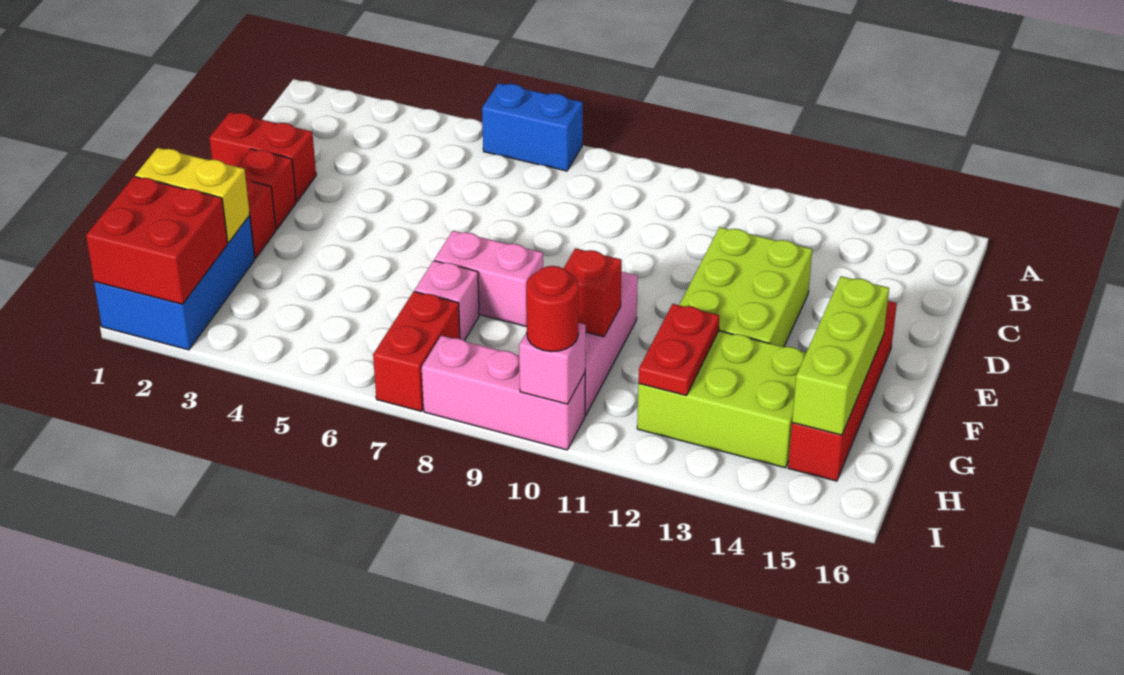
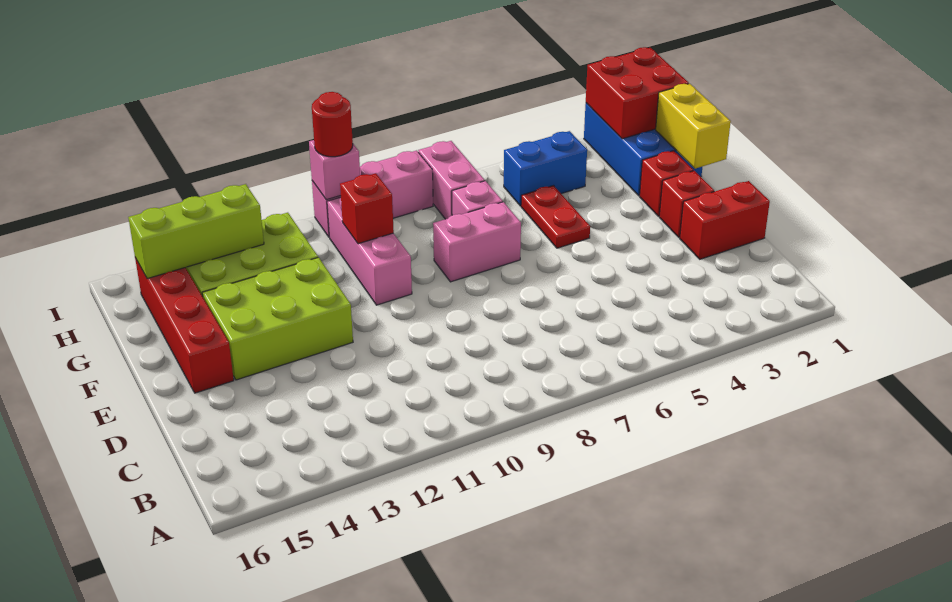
blue brick A6:A7 level 1 -> blue brick H4:H5 level 1
lime brick D12:F13 level 1 -> lime brick E12:F14 level 1
lime brick F15:H15 level 2 -> lime brick H13:H15 level 2
yellow brick G1:G2 level 2 -> yellow brick F1:G1 level 2
red plate G12:H12 level 2 -> red plate F5:G5 level 1
red brick H7:I7 level 1 -> pink brick H7:I7 level 1

